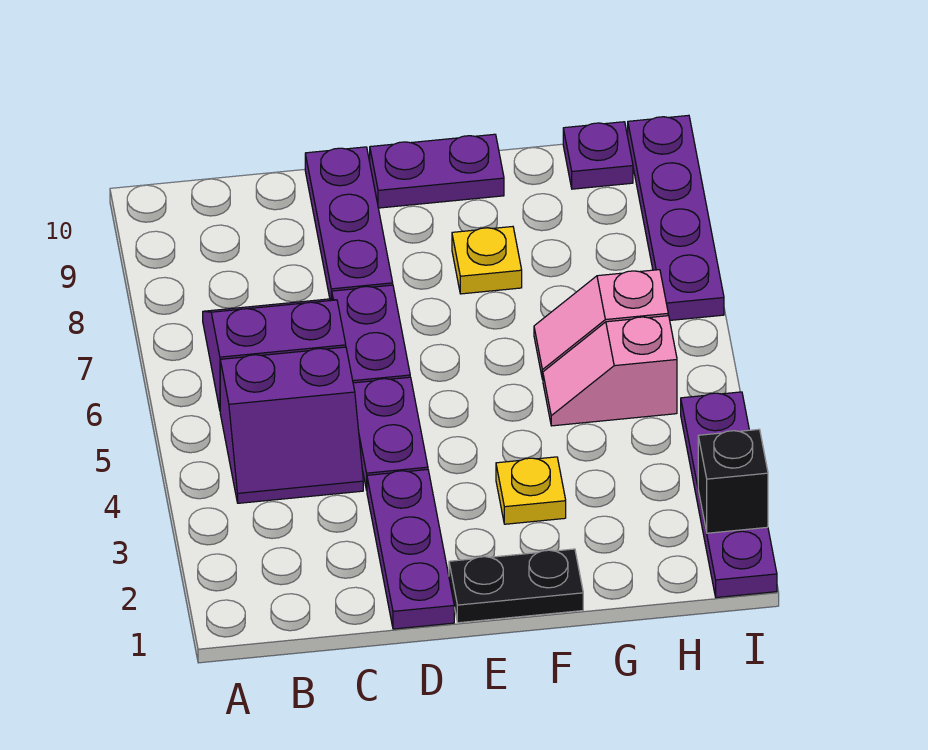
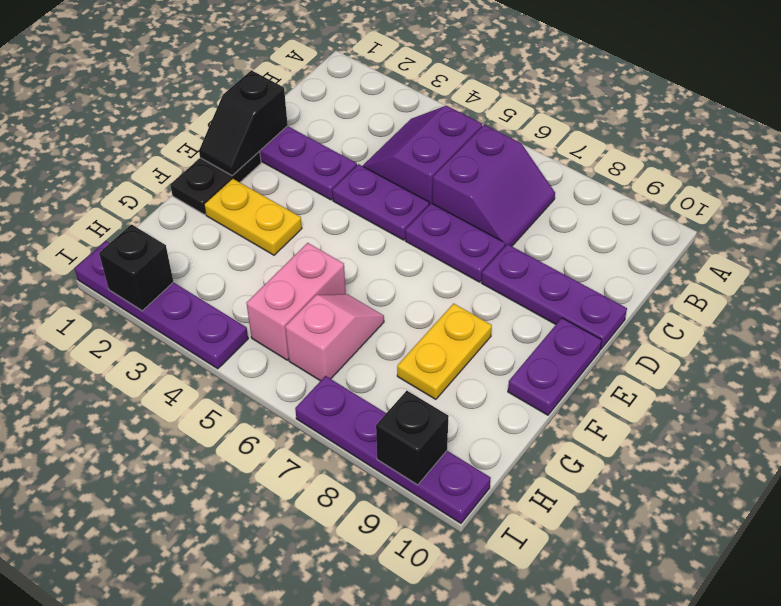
none -> black slope D1:E1 level 2 top D
yellow plate F3 level 1 -> yellow plate F2:F3 level 1
yellow plate F8 level 1 -> yellow plate F8:G8 level 1
pink slope G5:H5 level 1 top H -> pink brick G5:H5 level 1
purple plate H10 level 1 -> none
none -> black brick I9 level 2

